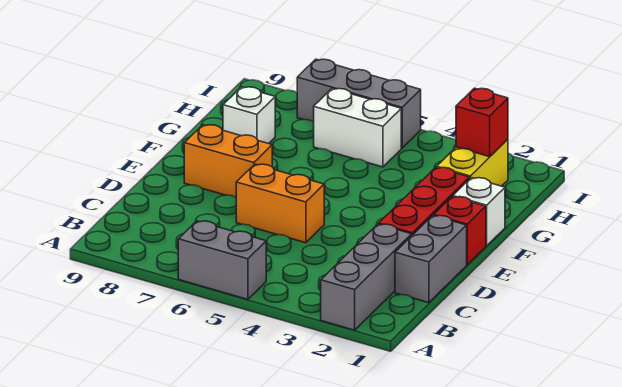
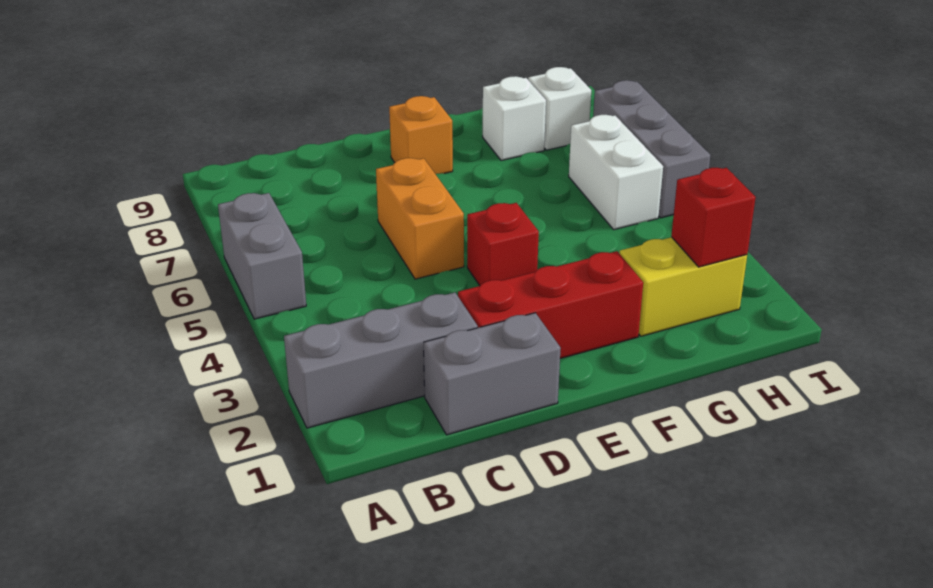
red brick E1 level 1 -> red brick E4 level 1
orange brick E7:E8 level 1 -> orange brick E8 level 1
white brick F1 level 1 -> white brick H8 level 1

